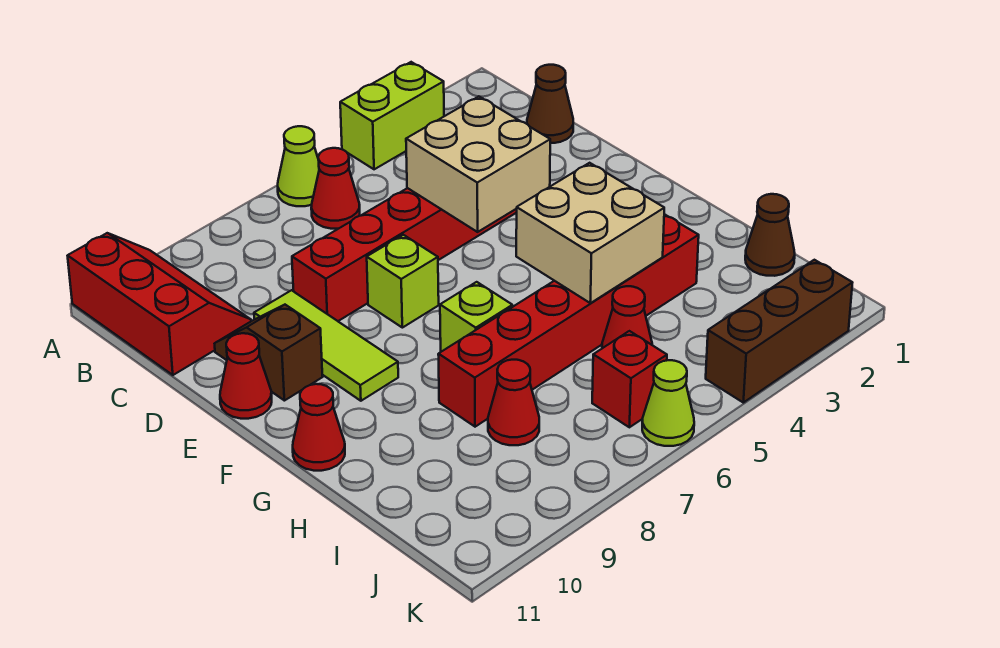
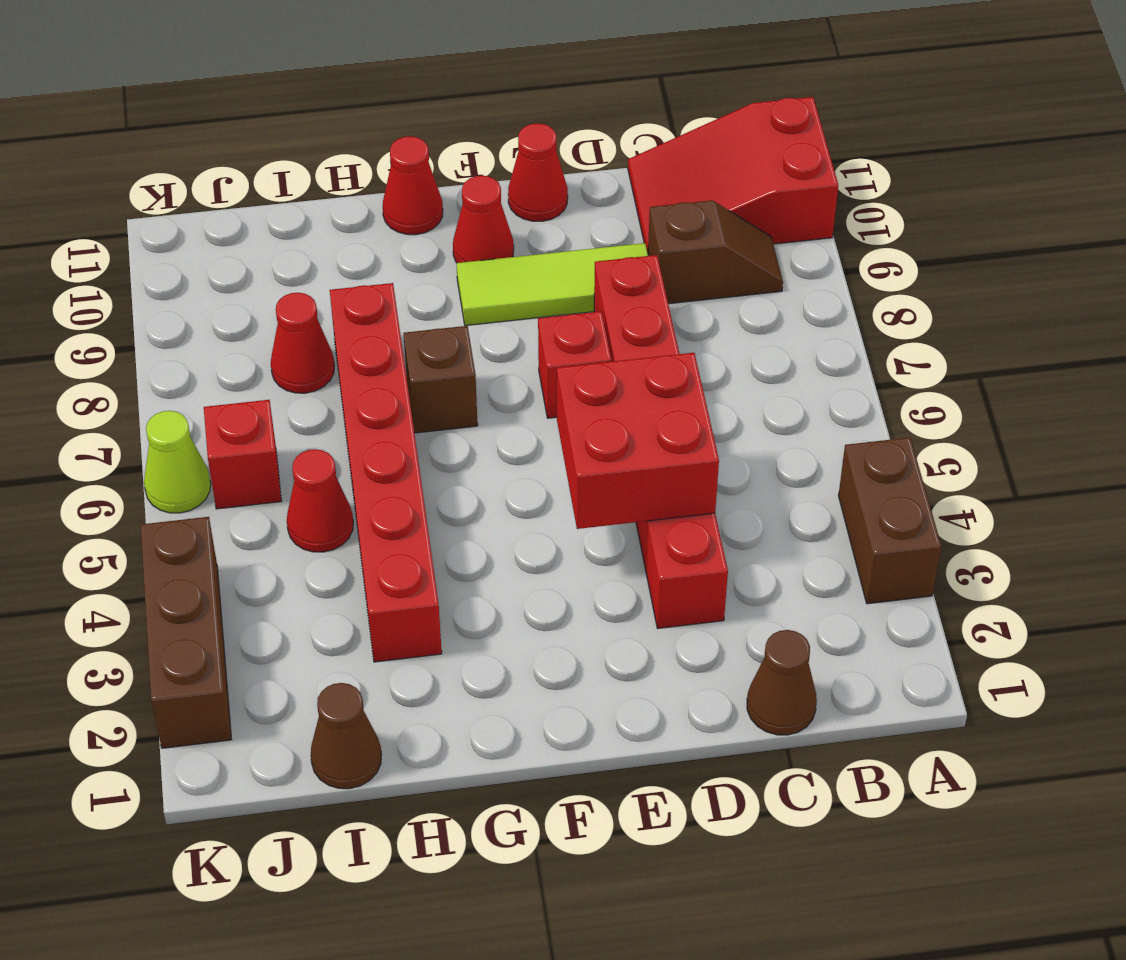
lime brick A3:A4 level 1 -> brown brick A3:A4 level 1
lime cone A6 level 1 -> none
red slope A10:C11 level 1 top 11 -> red slope A10:C11 level 1 top A
red cone B6 level 1 -> red cone F10 level 1
tan brick D4:E5 level 2 -> red brick D4:E5 level 2
brown slope D10:E10 level 1 top E -> brown slope B9:C9 level 1 top C
lime brick E7 level 1 -> red brick E7 level 1
tan brick G4:H5 level 2 -> none
lime brick G7 level 1 -> brown brick G7 level 1

